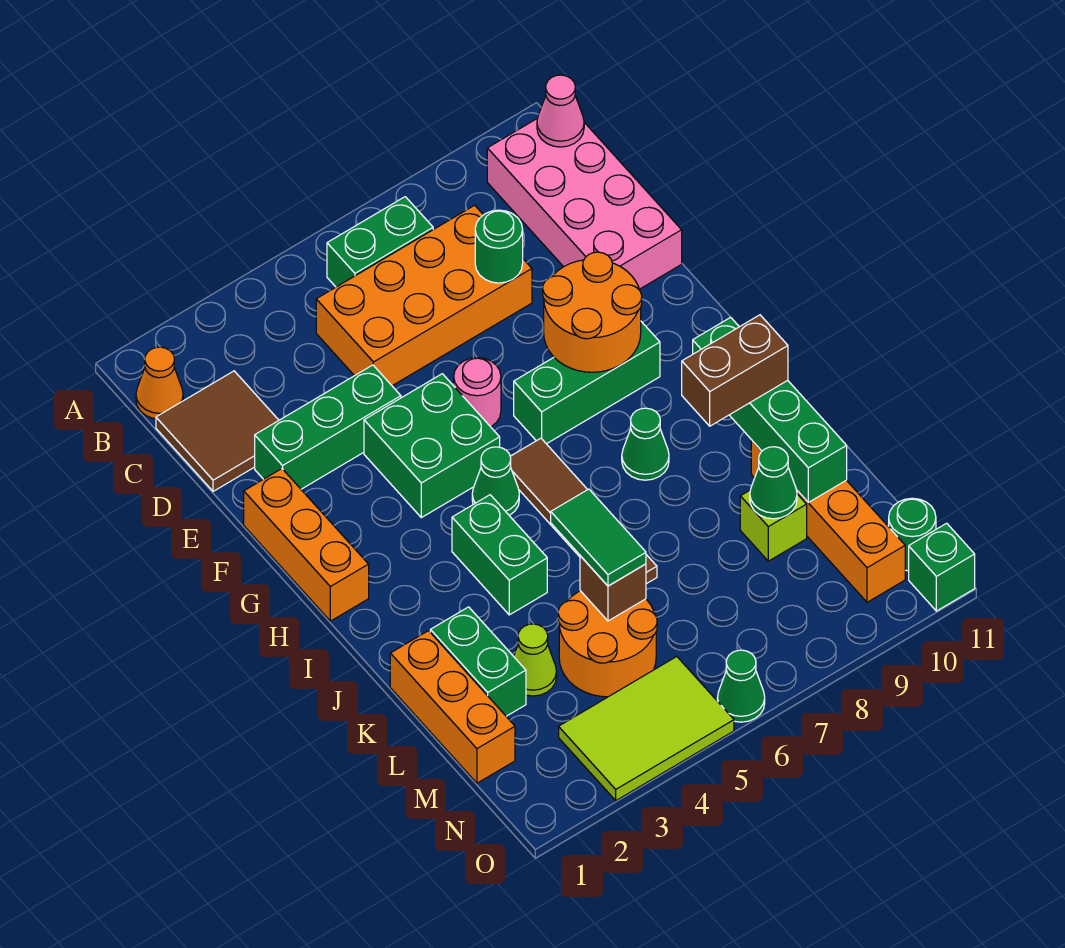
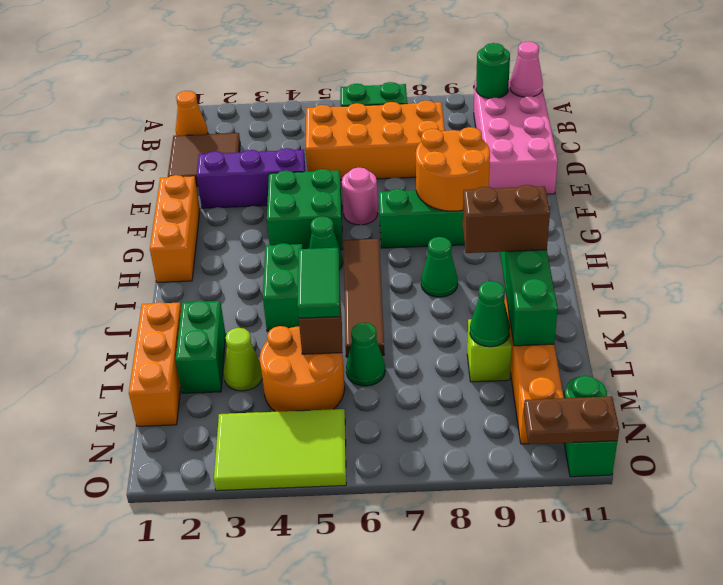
green round brick D8 level 2 -> green round brick B10 level 2
green brick E2:E4 level 1 -> purple brick E2:E4 level 1
green cone O6 level 1 -> green cone L6 level 1
none -> brown plate O10:O11 level 2

